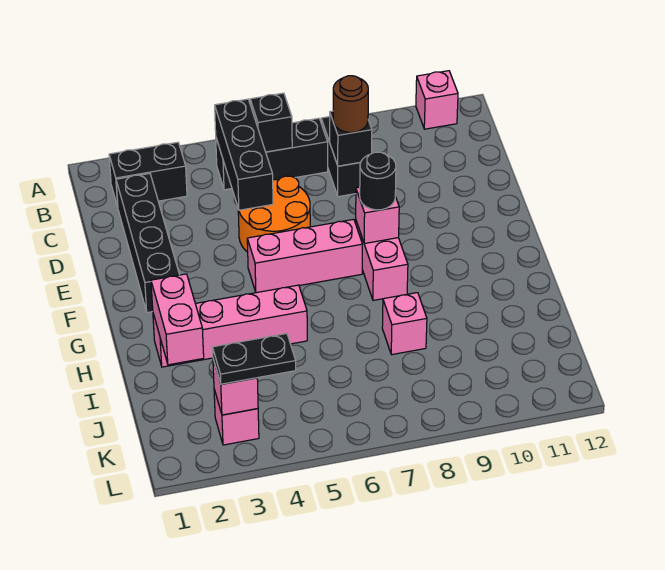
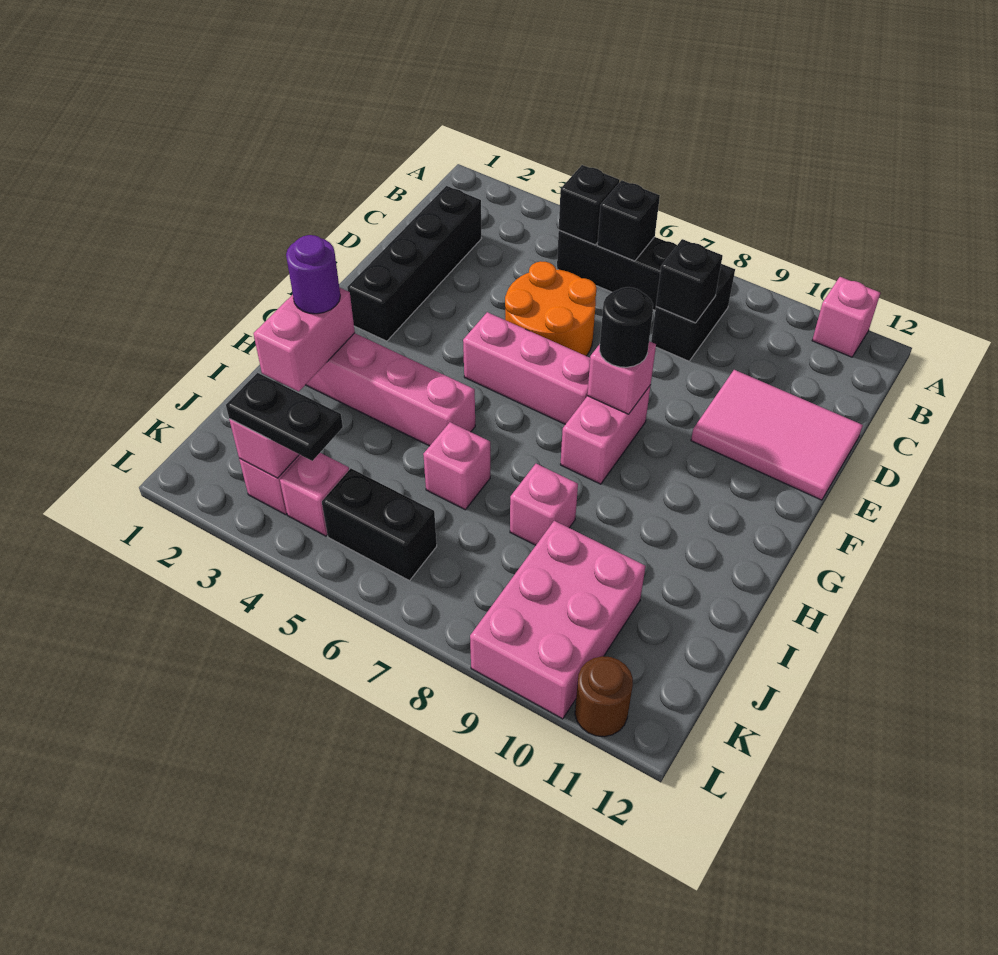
black brick B2:B3 level 1 -> black brick K5:K6 level 1
black brick B5:D5 level 2 -> black brick B5 level 2
brown round brick C8 level 3 -> brown round brick L11 level 1
none -> pink tile D10:E12 level 1
none -> purple round brick H2 level 3
none -> pink brick I6 level 1
none -> pink brick J9:L10 level 1
none -> pink brick K4 level 1

